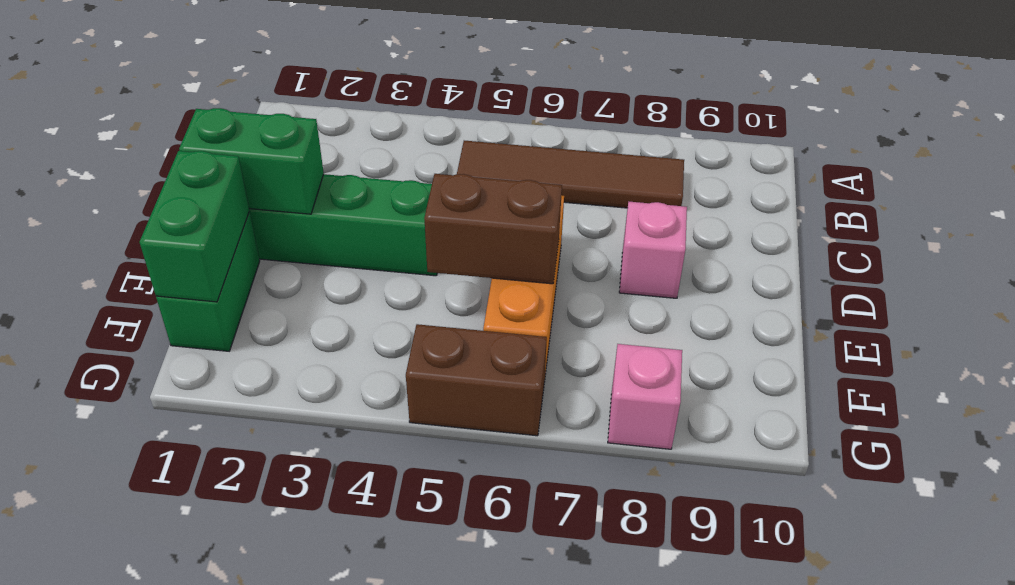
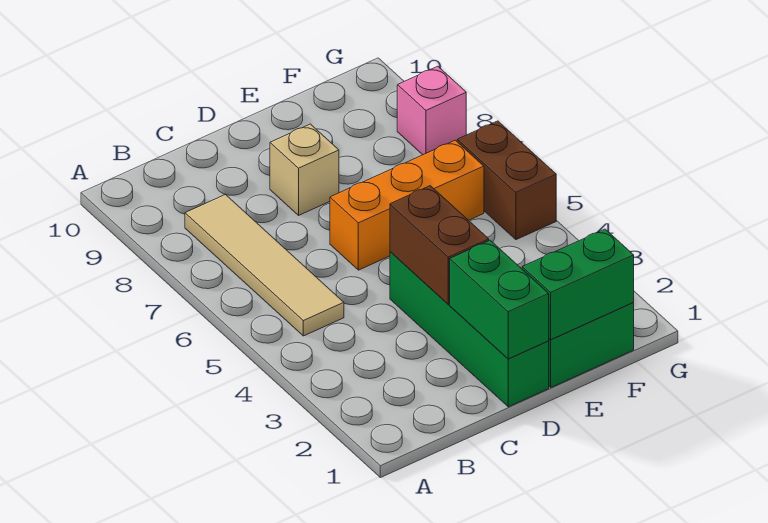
brown tile B5:B8 level 1 -> tan tile B5:B8 level 1
pink brick D8 level 1 -> tan brick D8 level 1
brown brick E5:E6 level 2 -> brown brick D3:D4 level 2

